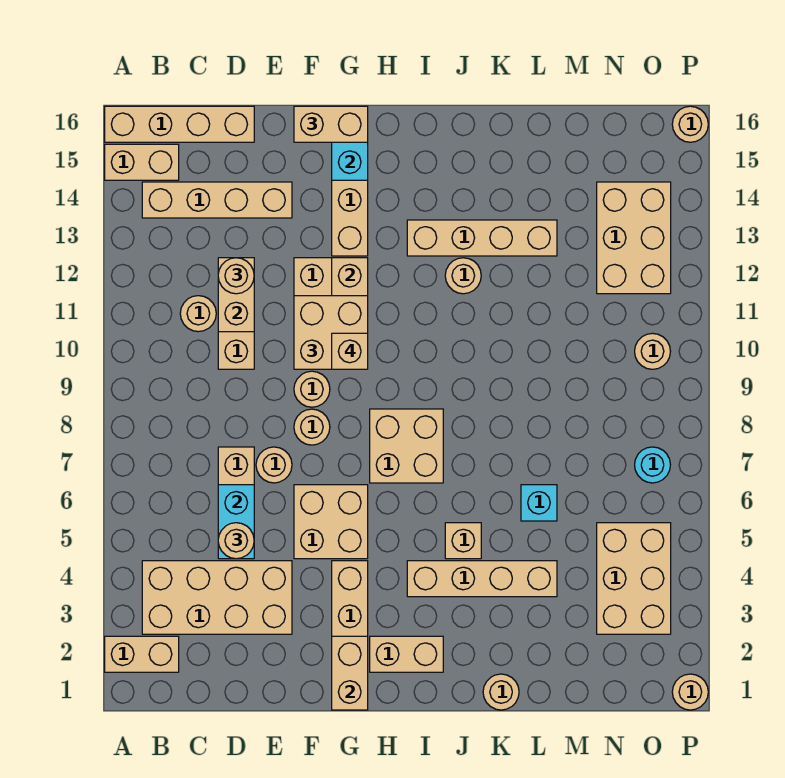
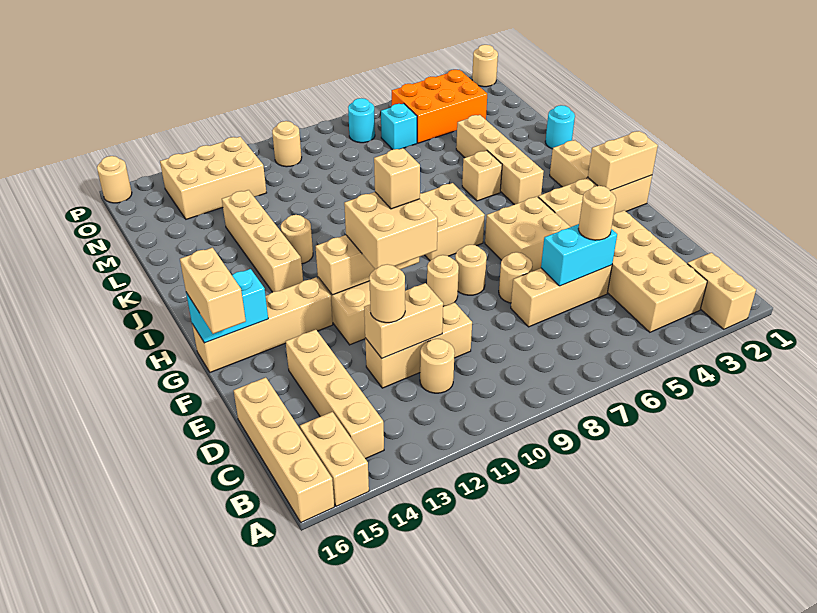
tan round brick K1 level 1 -> cyan round brick K1 level 1
cyan brick L6 level 1 -> cyan brick N6 level 1
tan brick N3:O5 level 1 -> orange brick N3:O5 level 1

